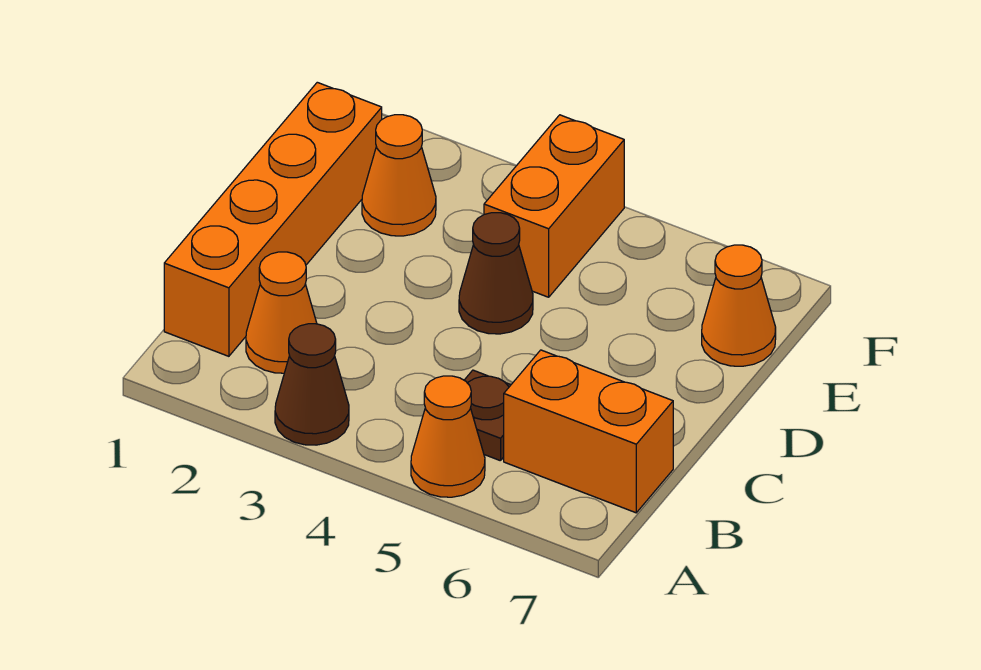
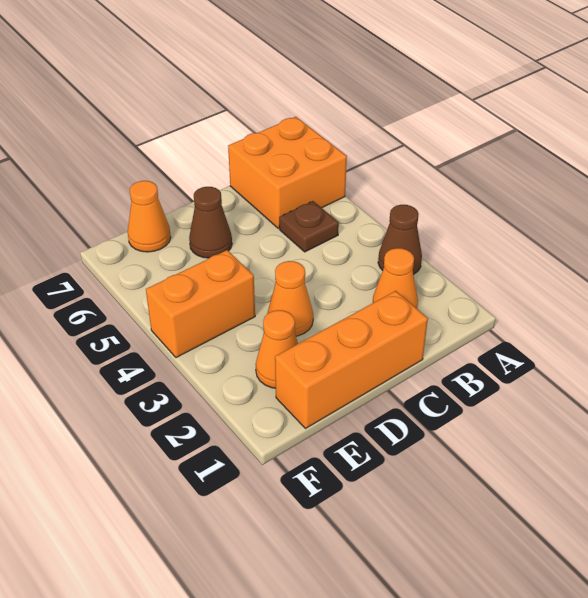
orange cone A5 level 1 -> orange cone D3 level 1
orange brick B1:E1 level 1 -> orange brick C1:E1 level 1
orange brick B6:B7 level 1 -> orange brick A6:B7 level 1
brown cone D4 level 1 -> brown cone D6 level 1

